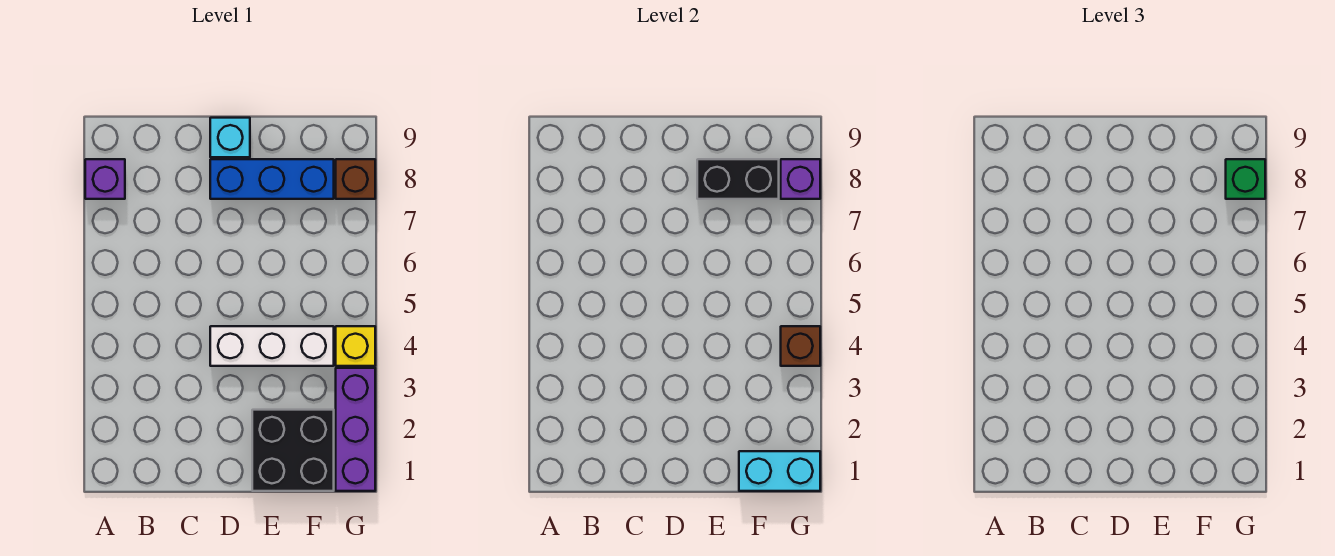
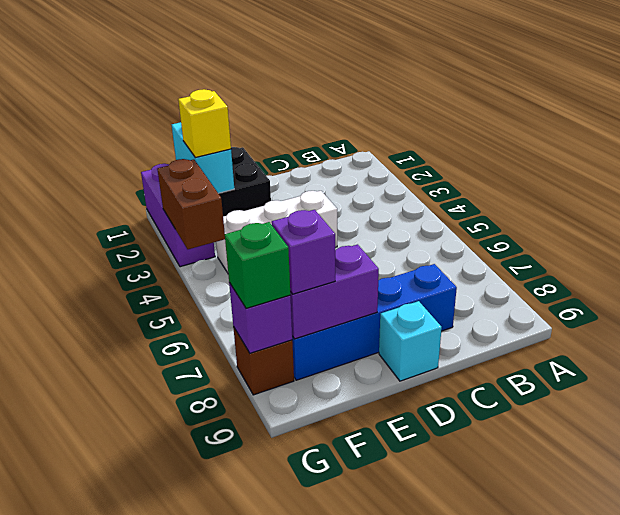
purple brick A8 level 1 -> purple brick F8 level 3
blue brick D8:F8 level 1 -> blue brick C8:F8 level 1
black brick E8:F8 level 2 -> purple brick E8:F8 level 2
cyan brick F1:G1 level 2 -> cyan brick F1:F2 level 2
yellow brick G4 level 1 -> yellow brick F2 level 3
brown brick G4 level 2 -> brown brick G3:G4 level 2

